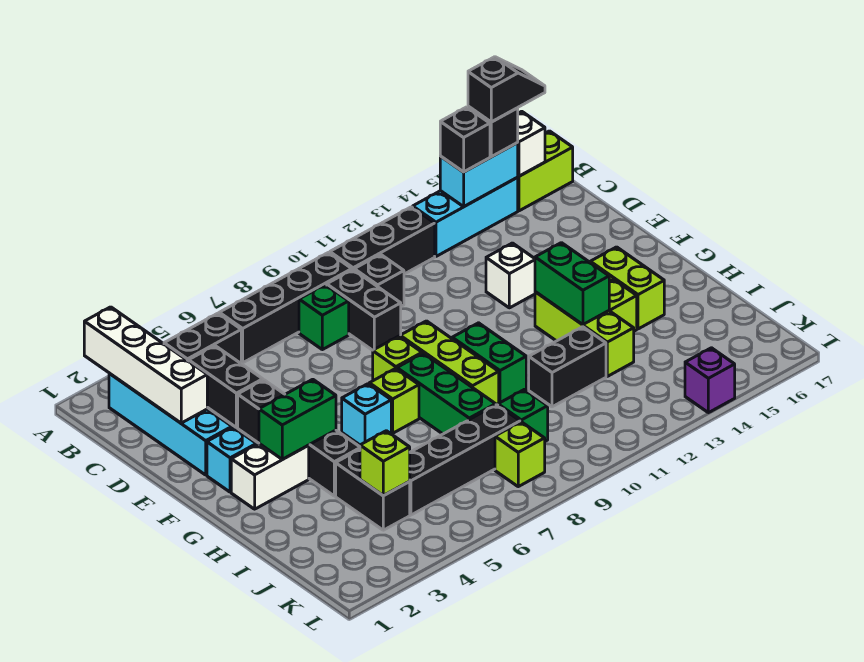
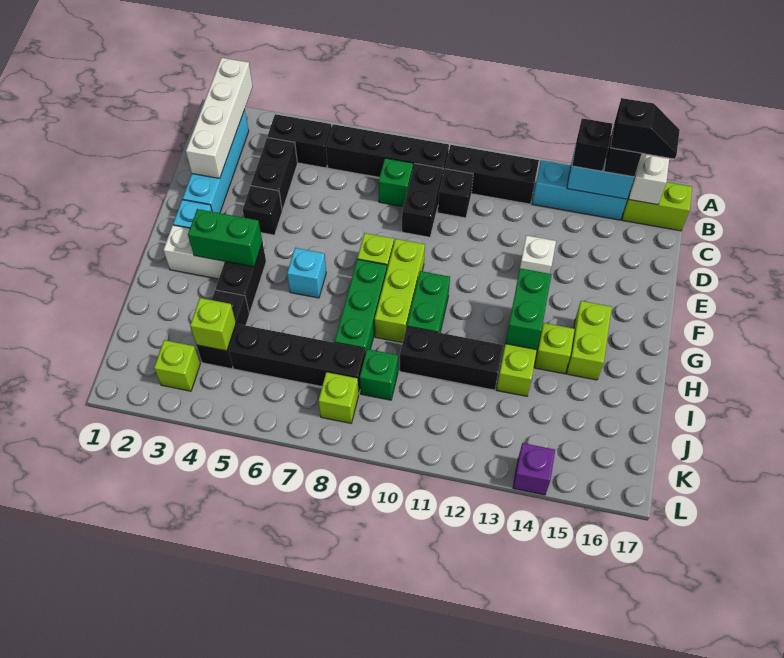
lime brick G7 level 1 -> lime brick K3 level 1
black brick I11:I12 level 1 -> black brick I10:I12 level 1

